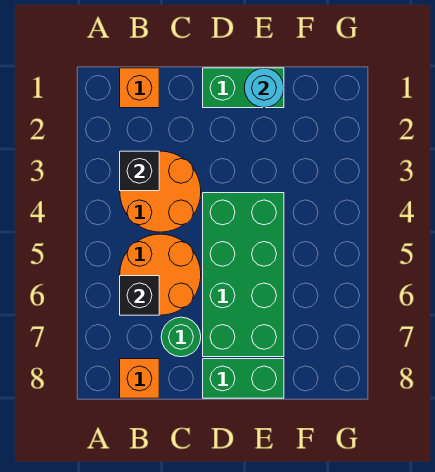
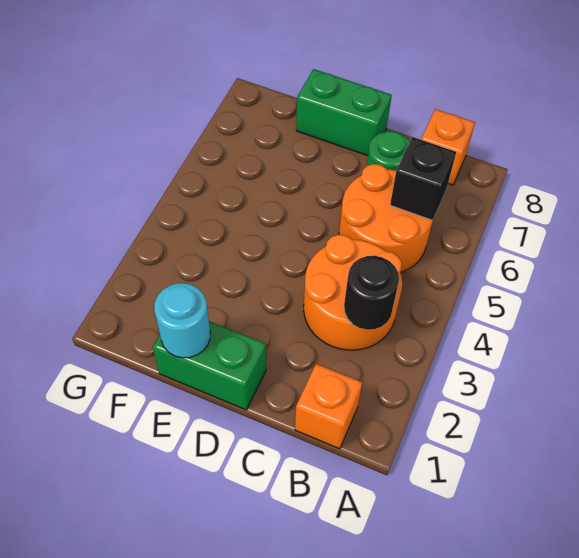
black brick B3 level 2 -> black round brick B3 level 2
green brick D4:E7 level 1 -> none

